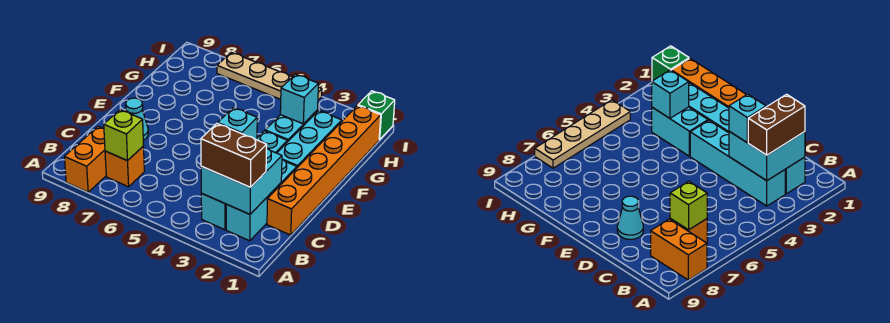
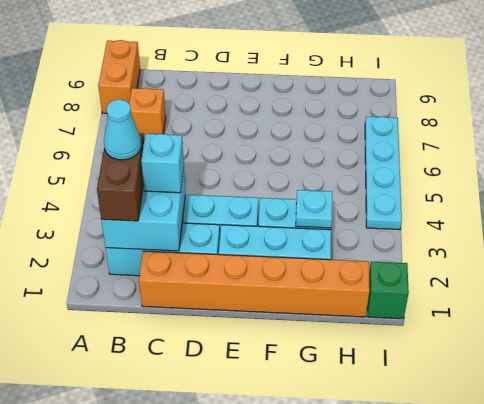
orange brick A8:B8 level 1 -> orange brick A8:A9 level 1
lime brick B7 level 2 -> none
cyan cone D8 level 1 -> cyan cone B3 level 4
cyan brick G3 level 2 -> cyan plate G3 level 2
tan plate I4:I7 level 1 -> cyan plate I4:I7 level 1

